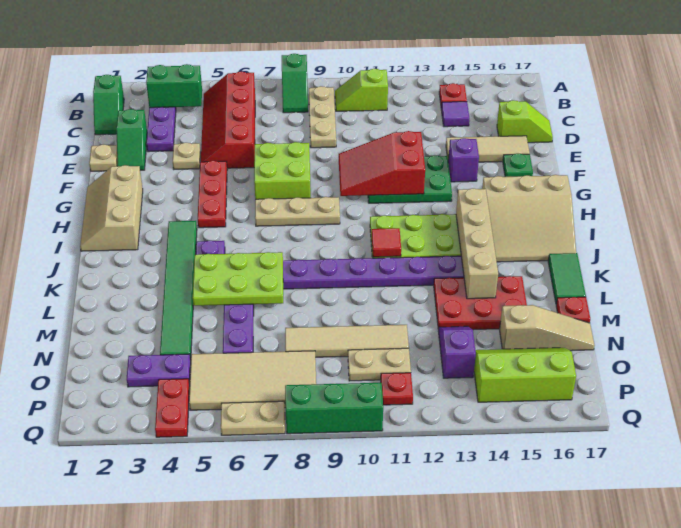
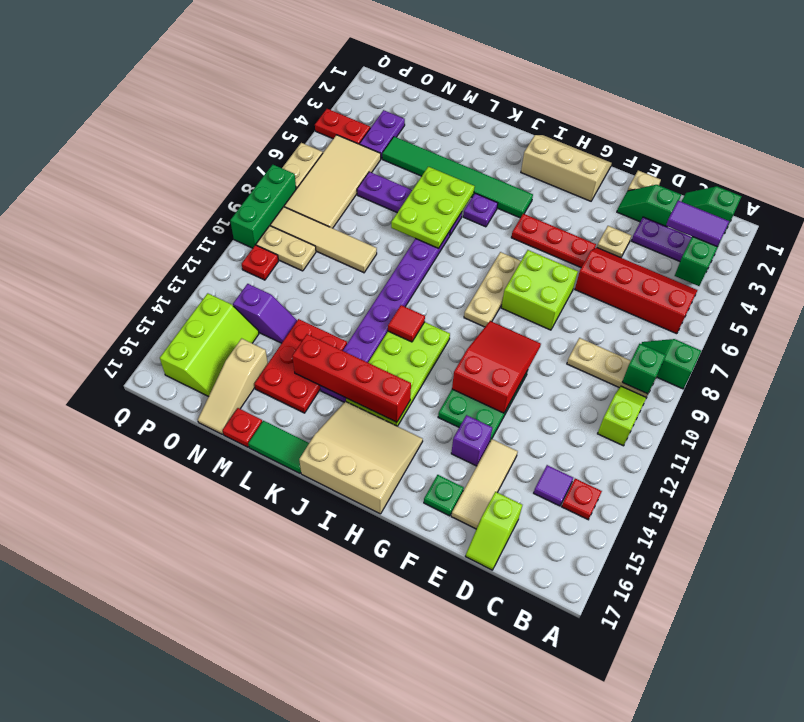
none -> purple tile B3:C3 level 3
none -> green brick B9 level 2
tan slope H15:J17 level 1 top H -> tan slope H15:J17 level 1 top 17
tan brick I14:L14 level 2 -> red brick I14:L14 level 2
tan tile N8:N11 level 1 -> tan tile M9:P9 level 1
tan plate O10:O11 level 1 -> tan plate O10:P10 level 1

